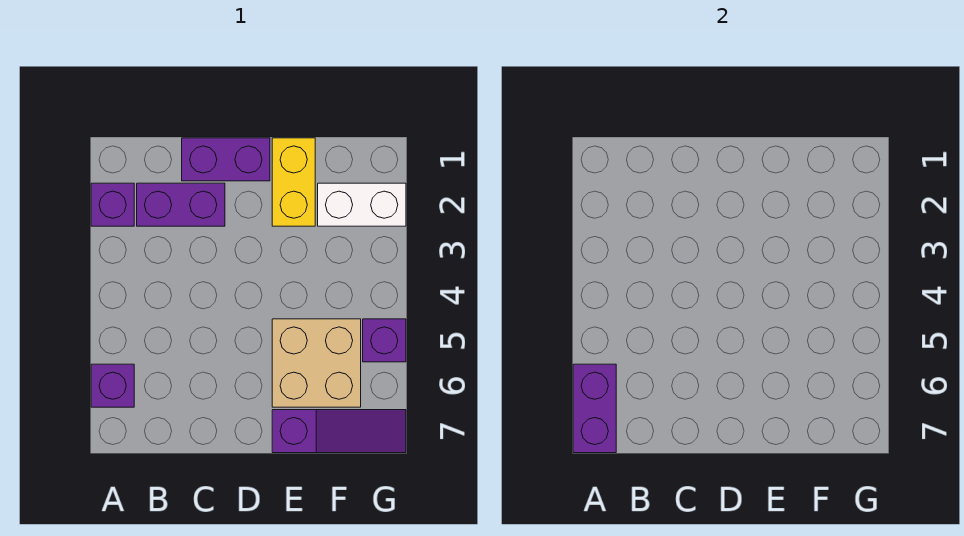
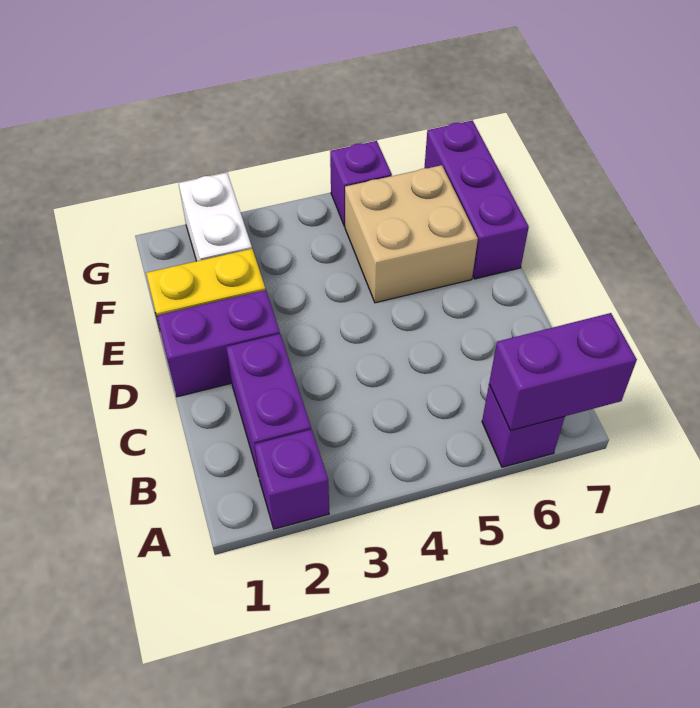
purple brick C1:D1 level 1 -> purple brick D1:D2 level 1
purple slope E7:G7 level 1 top E -> purple brick E7:G7 level 1

